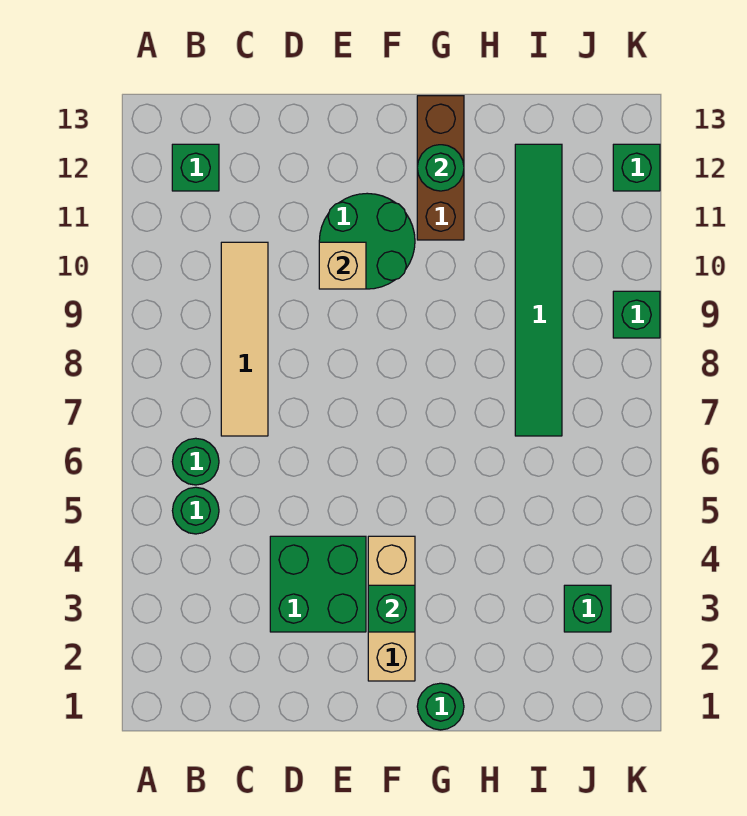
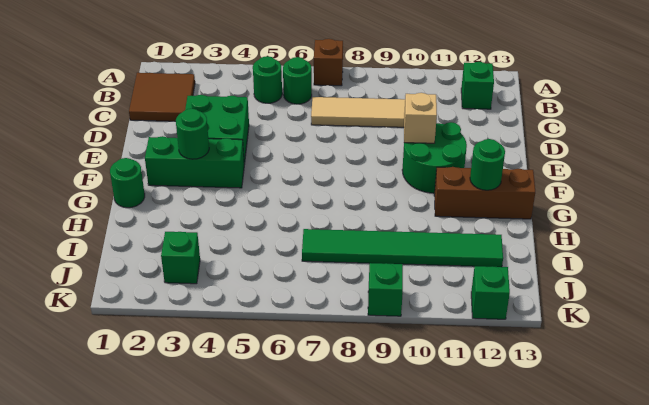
none -> brown brick A7 level 1
none -> brown tile B1:C2 level 1
tan brick F2:F4 level 1 -> green brick F2:F4 level 1
green brick F3 level 2 -> green round brick F3 level 2

